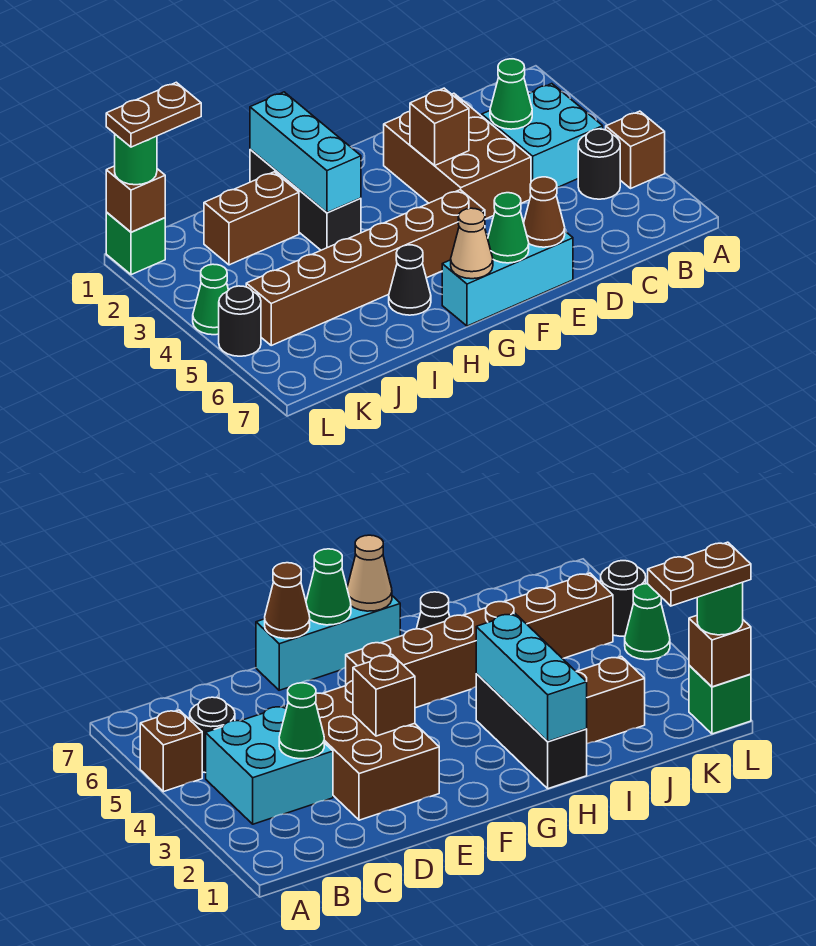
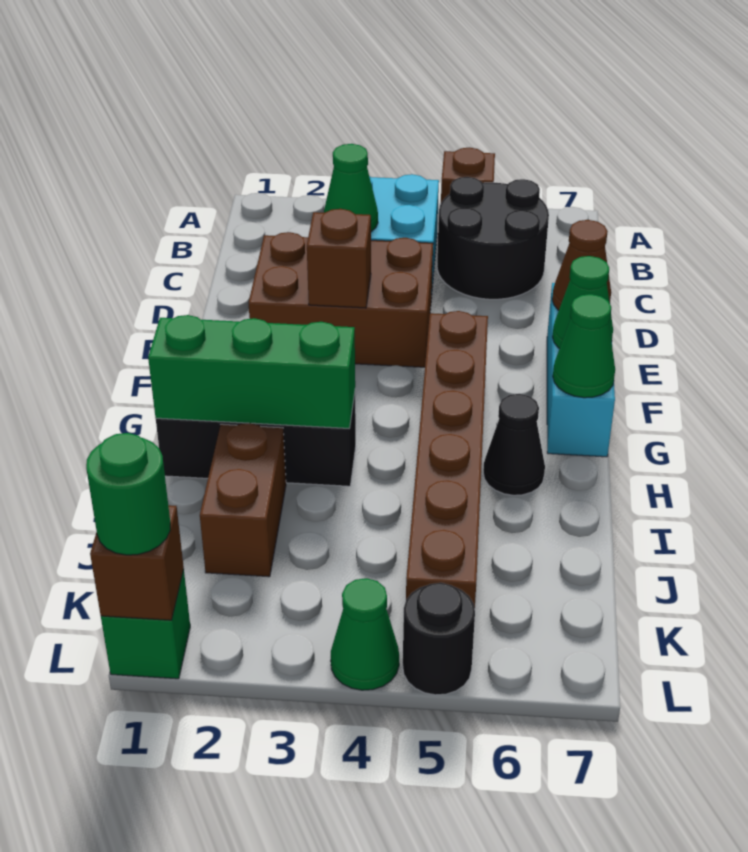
black round brick B5 level 1 -> black round brick B5:C6 level 1
tan cone G7 level 2 -> green cone G7 level 2
cyan brick H1:H3 level 2 -> green brick H1:H3 level 2
brown plate K1:L1 level 4 -> none

